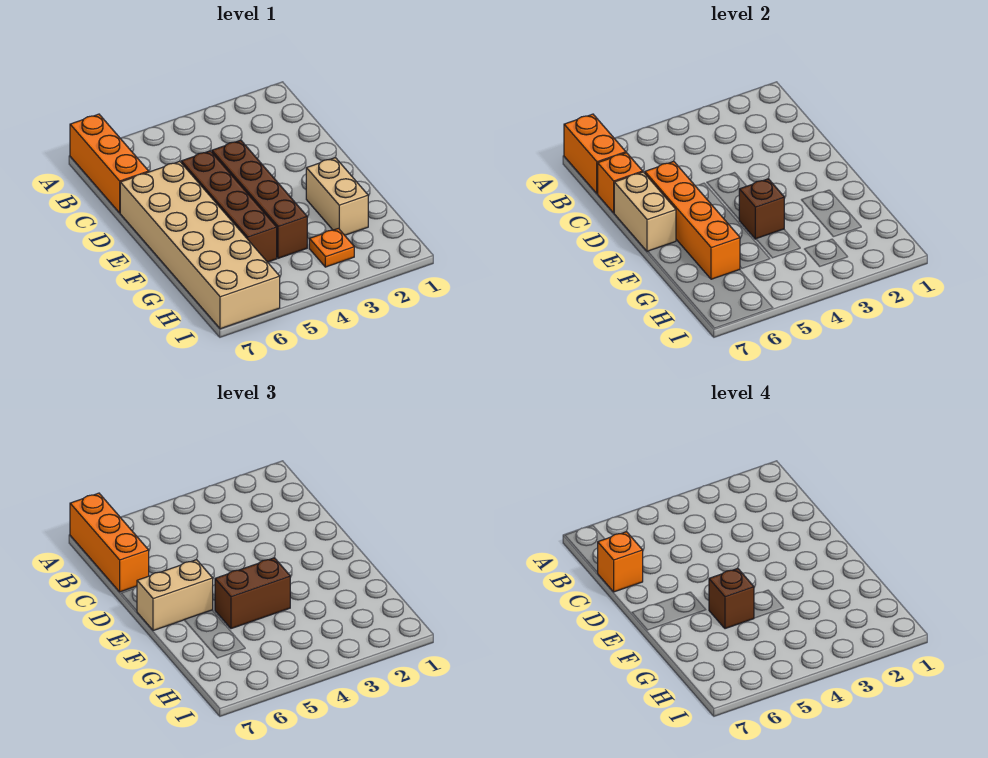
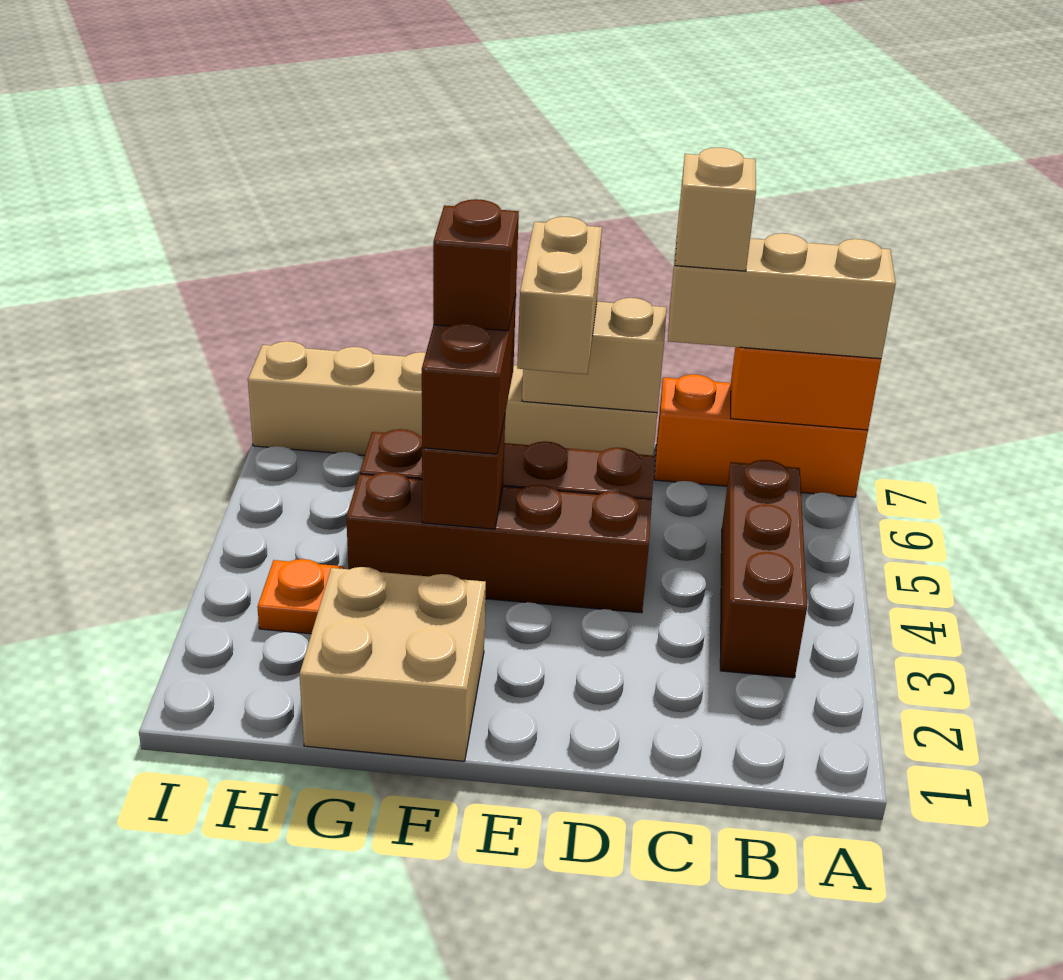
orange brick A7:C7 level 3 -> tan brick A7:C7 level 3
none -> brown brick B3:B5 level 1
orange brick C7 level 2 -> none
orange brick C7 level 4 -> tan brick C7 level 4
tan brick D6:I7 level 1 -> tan brick D7:I7 level 1
orange brick D6:G6 level 2 -> none
tan brick F2:G2 level 1 -> tan brick F1:G2 level 1

